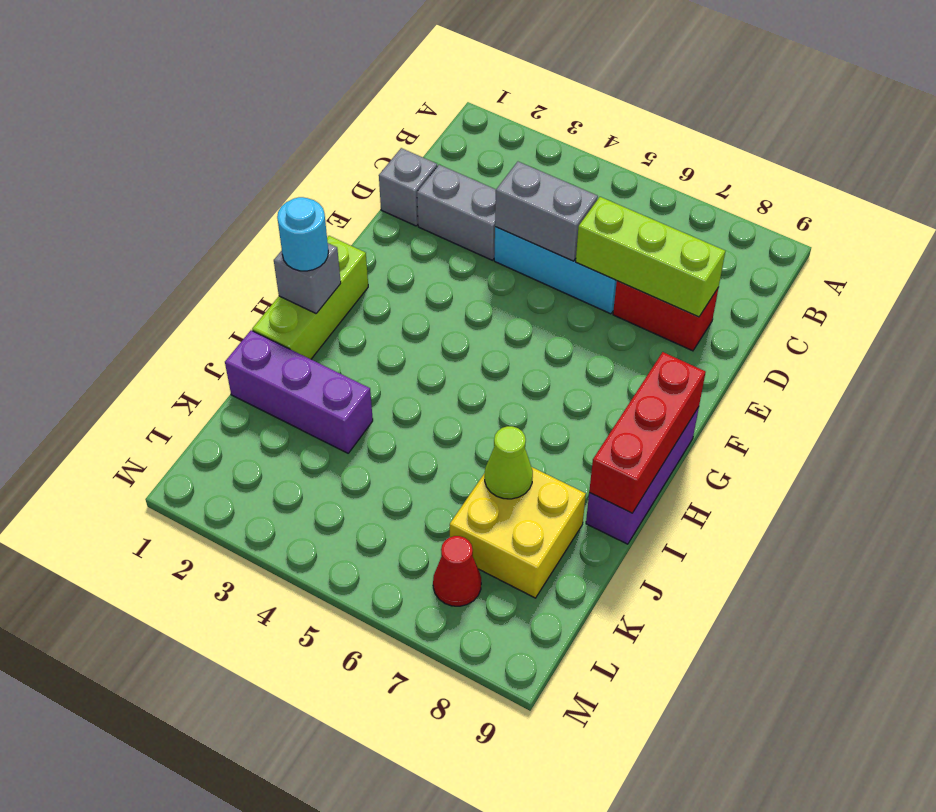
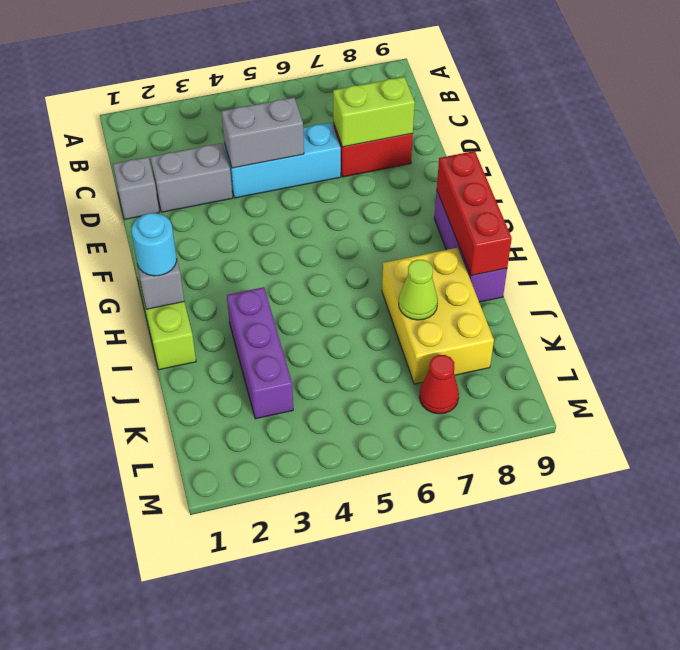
lime brick D6:D8 level 2 -> lime brick D7:D8 level 2
purple brick J1:J3 level 1 -> purple brick I3:K3 level 1
yellow brick J7:K8 level 1 -> yellow brick I7:K8 level 1

